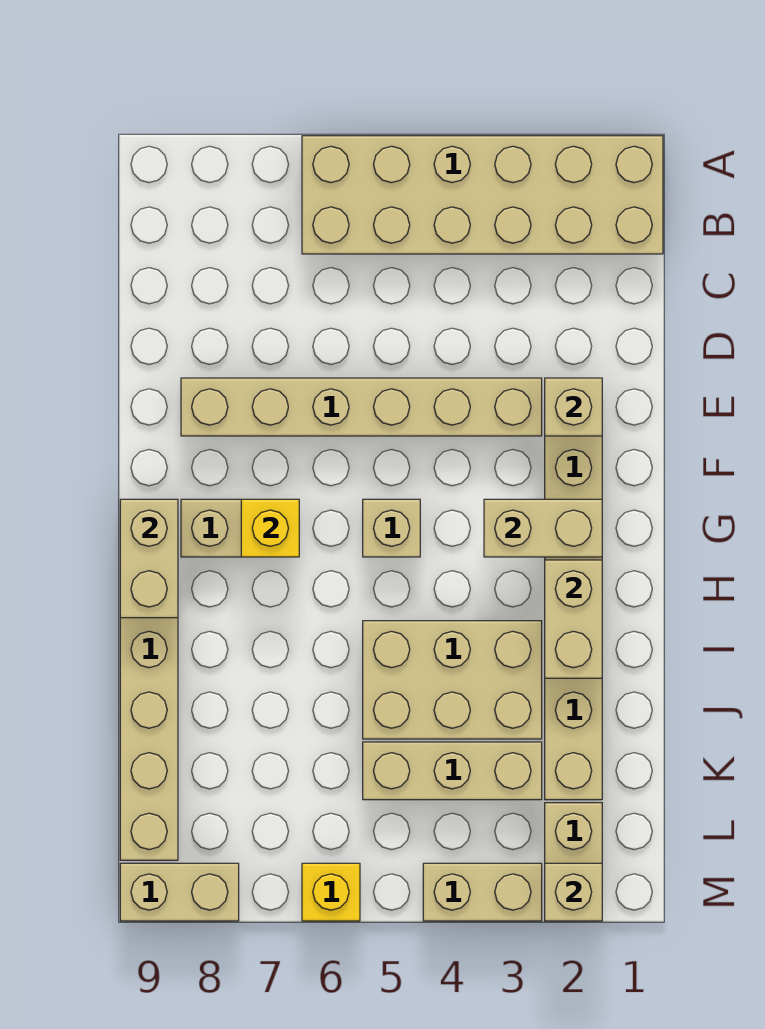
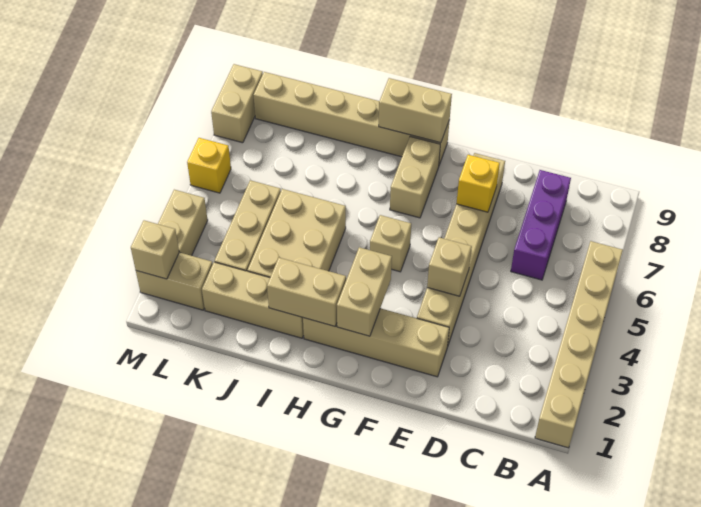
tan brick A1:B6 level 1 -> tan brick A1:A6 level 1
none -> purple brick C6:C8 level 1
tan brick E2 level 2 -> tan brick E4 level 2
yellow brick G7 level 2 -> yellow brick E7 level 2

